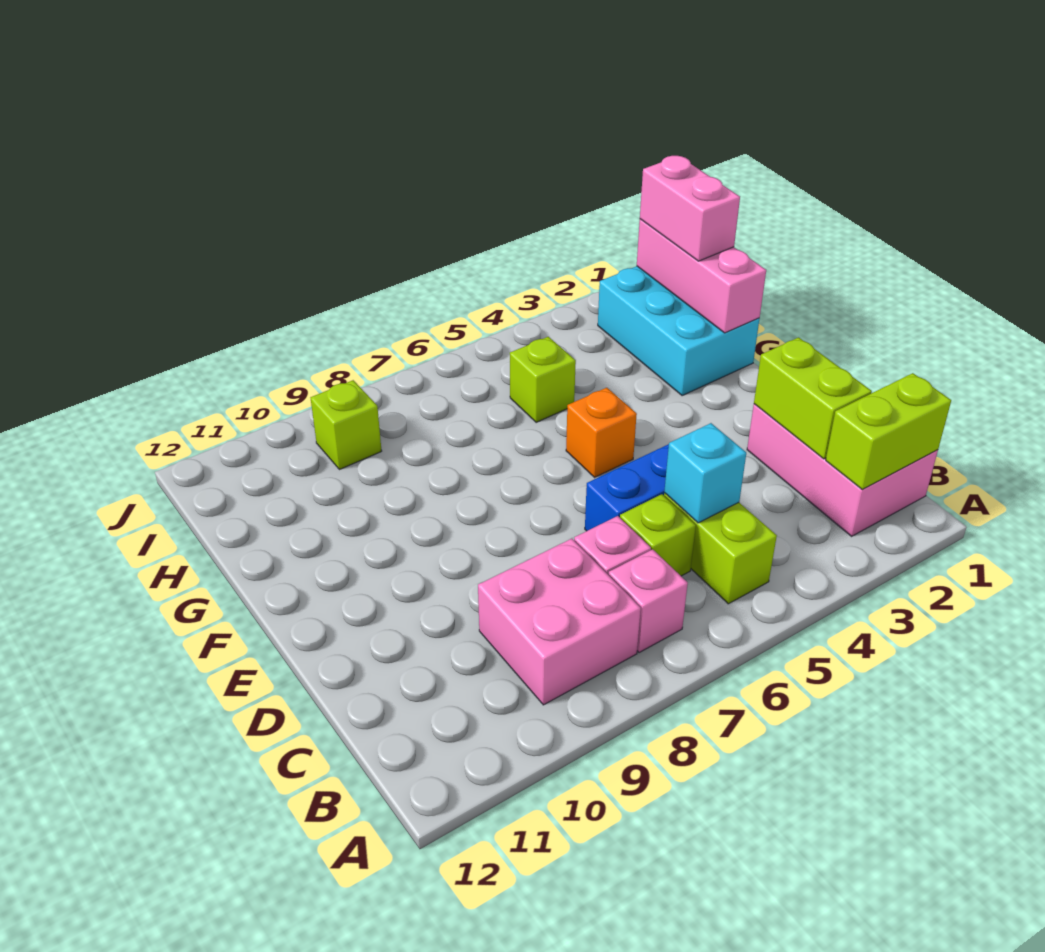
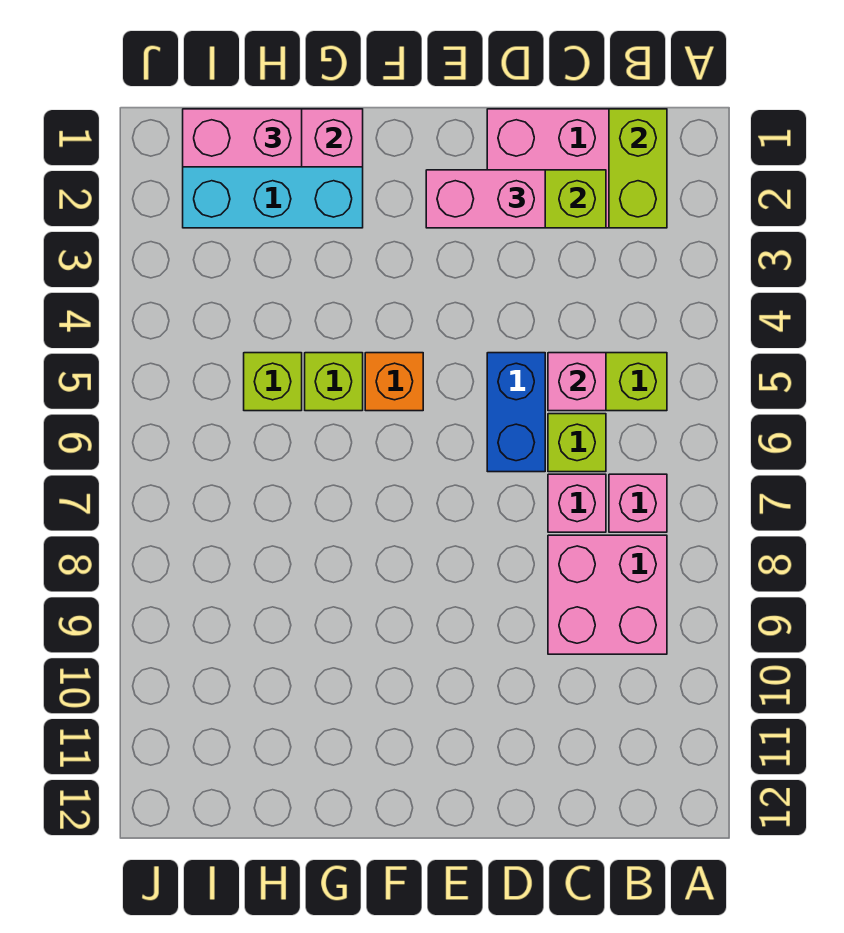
cyan brick C5 level 2 -> pink brick C5 level 2
none -> pink brick D2:E2 level 3
lime brick I9 level 1 -> lime brick G5 level 1

